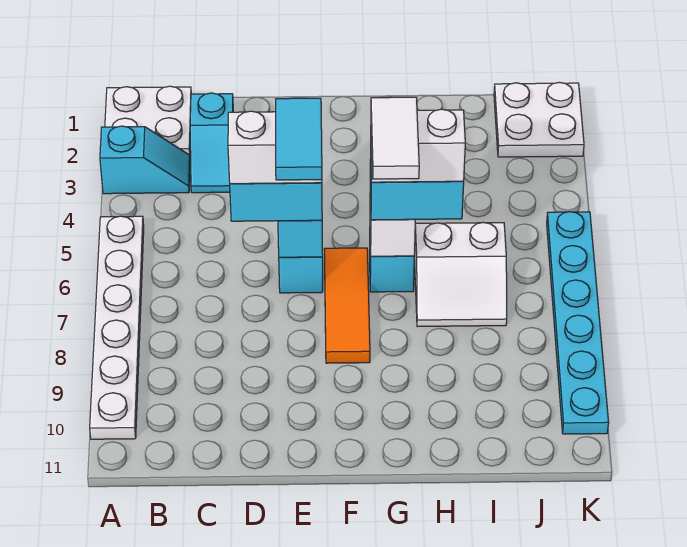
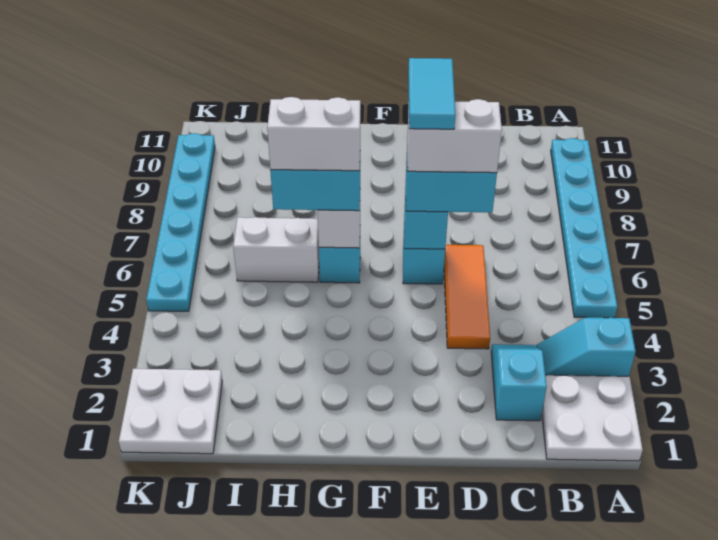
white plate A5:A10 level 1 -> cyan plate A5:A10 level 1
orange tile F6:F8 level 1 -> orange tile D4:D6 level 1
white tile G6:G7 level 5 -> none

